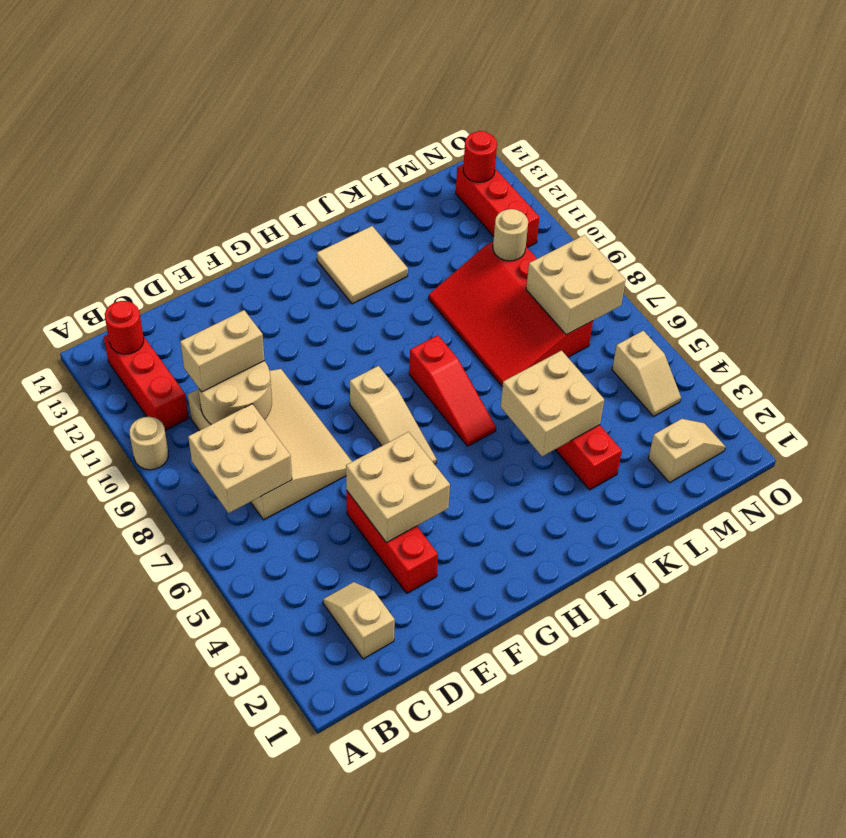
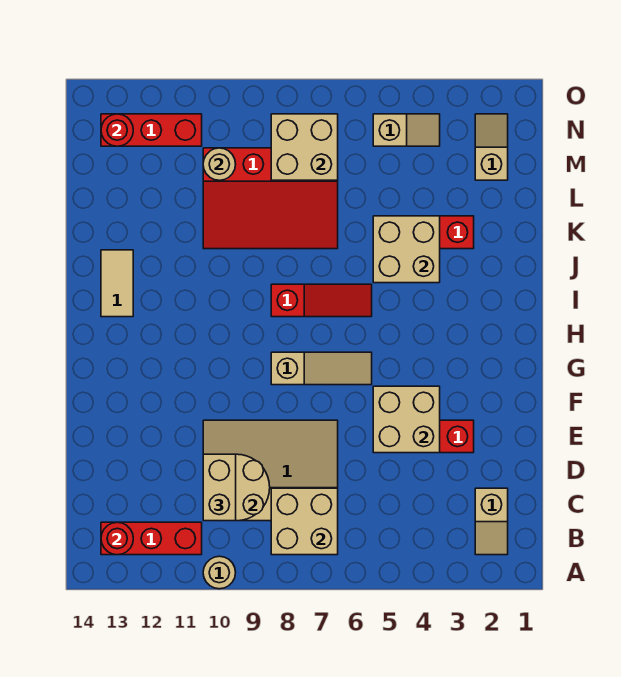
tan slope C2:C3 level 1 top 2 -> tan slope B2:C2 level 1 top C
tan tile I12:J13 level 1 -> tan tile I13:J13 level 1

